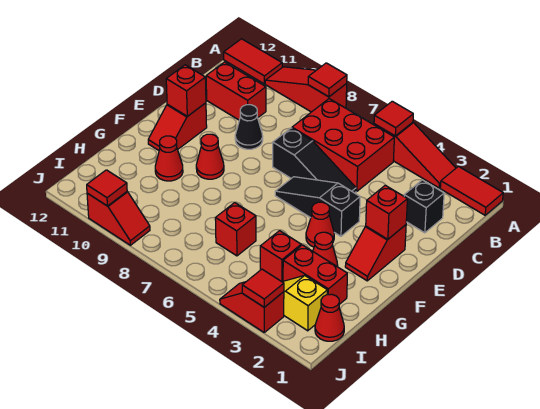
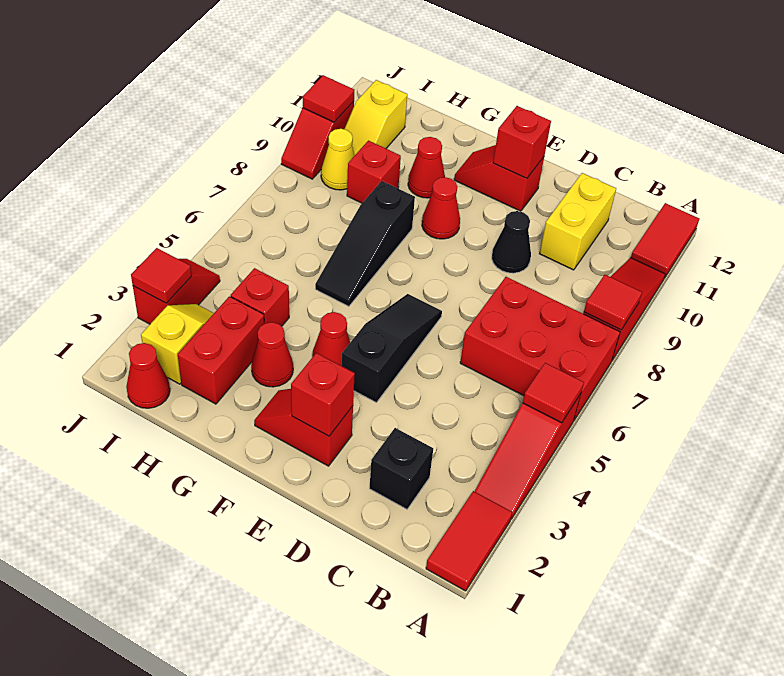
red brick B5:C7 level 1 -> red brick A6:C7 level 1
red brick C10:C11 level 1 -> yellow brick C10:C11 level 1
black slope D5:D7 level 1 top 7 -> black slope G6:G8 level 1 top 8
red brick H6 level 1 -> red brick H9 level 1
none -> yellow cone I9 level 1
none -> yellow slope I10:I11 level 1 top 11

